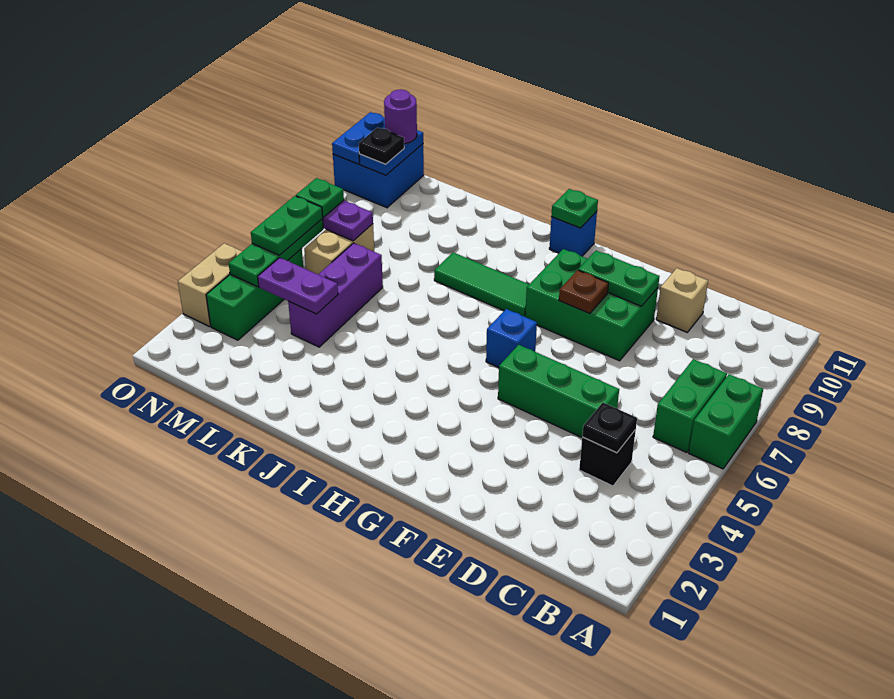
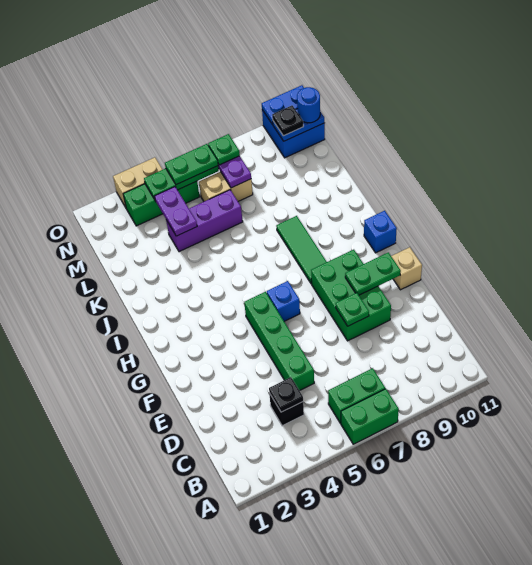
green brick D5:F5 level 1 -> green brick D5:G5 level 1
tan brick D10 level 1 -> tan brick F11 level 1
green plate E9:F9 level 2 -> green plate F9:F10 level 2
brown plate F8 level 2 -> none
green plate H11 level 2 -> green plate E8 level 2
purple round brick N11 level 3 -> blue round brick N11 level 3

